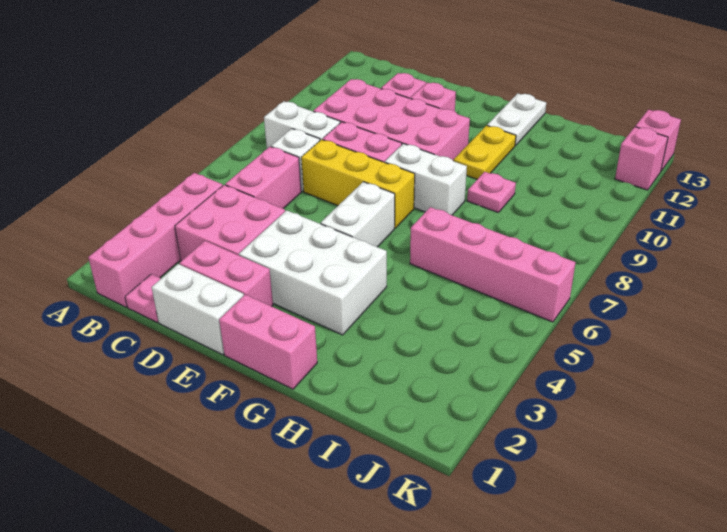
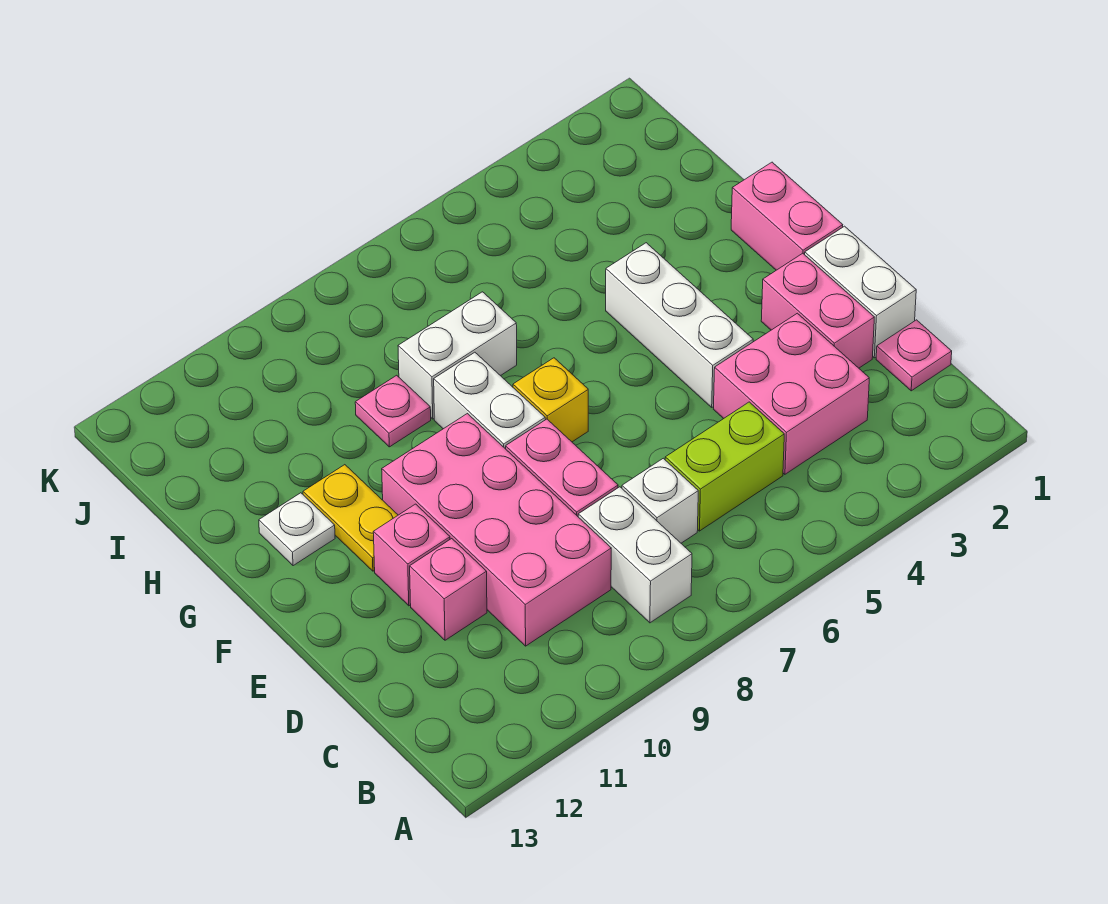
pink brick B1:B4 level 1 -> none
pink brick C5:C6 level 1 -> lime brick C5:C6 level 1
yellow brick D7:F7 level 1 -> yellow brick F7 level 1
white brick E3:G4 level 1 -> white brick E4:G4 level 1
white brick F5:F6 level 1 -> white brick H7:H8 level 1
yellow plate G10:G11 level 1 -> yellow plate F11:G11 level 1
white plate G12:G13 level 1 -> white plate G12 level 1
pink brick H6:K6 level 1 -> none
pink brick K12 level 1 -> none
pink brick K13 level 1 -> none

